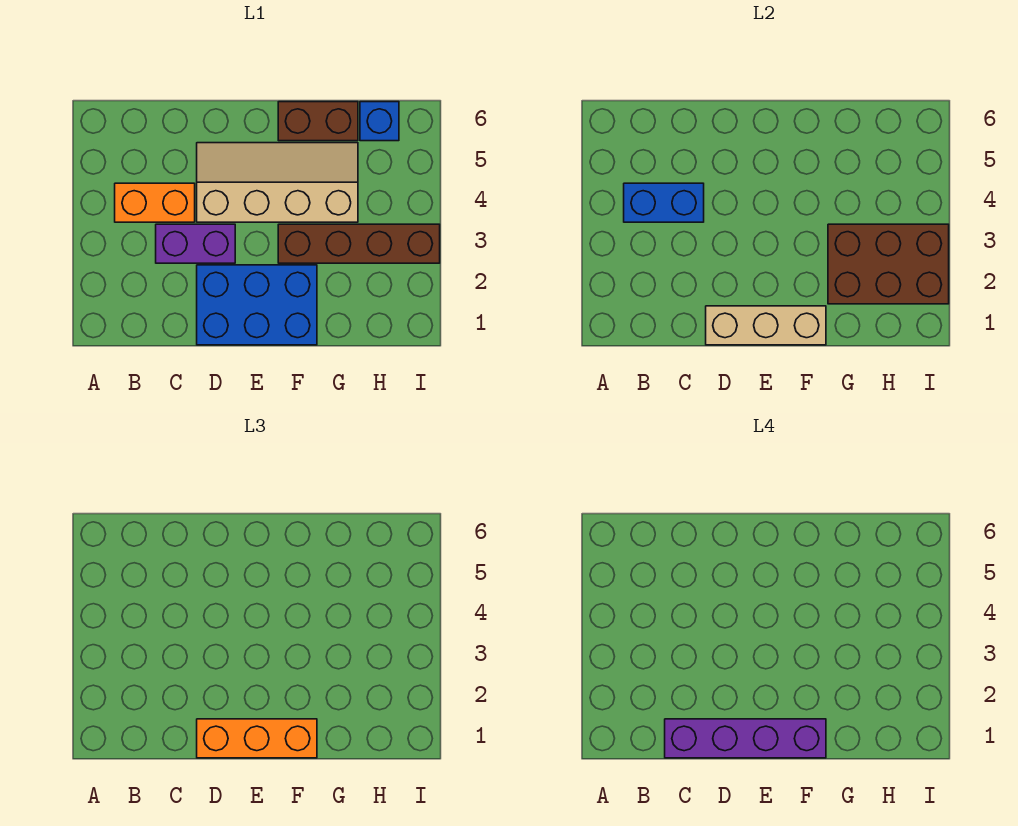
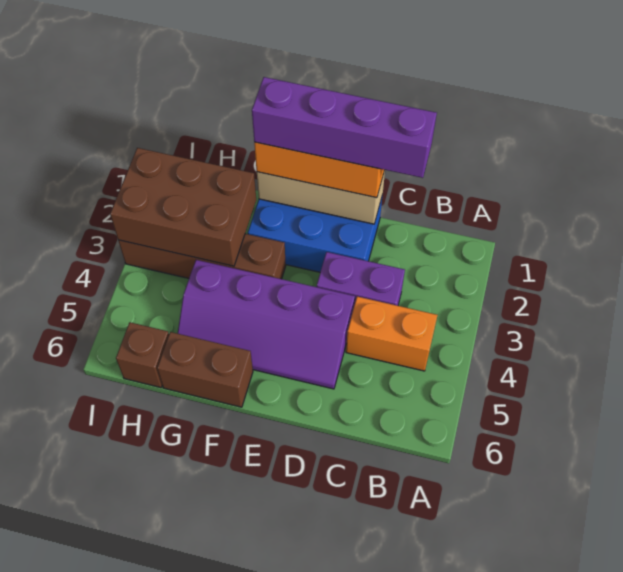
blue brick B4:C4 level 2 -> none
tan slope D4:G5 level 1 top 4 -> purple slope D4:G5 level 1 top 4
blue brick H6 level 1 -> brown brick H6 level 1

